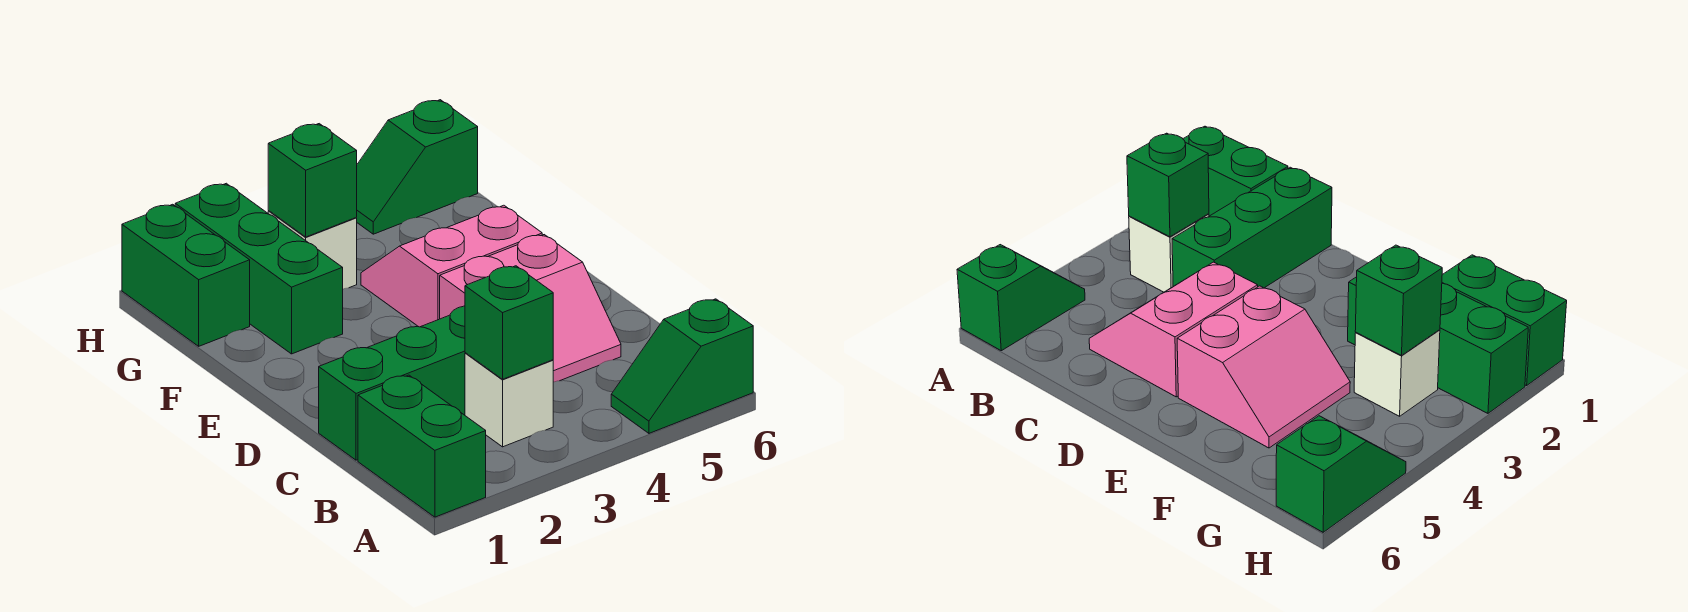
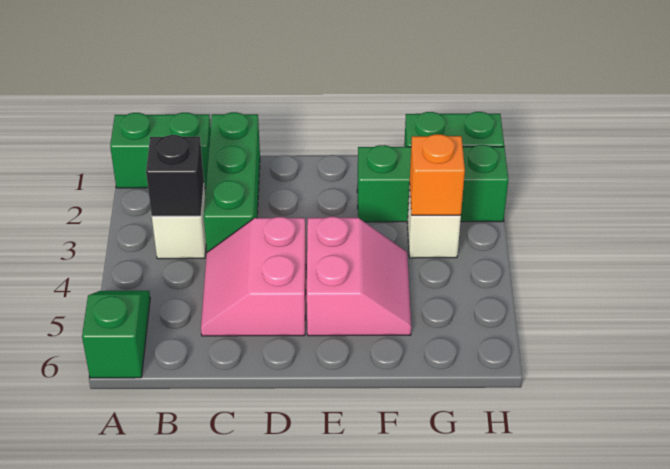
green brick B3 level 2 -> black brick B3 level 2
green brick G3 level 2 -> orange brick G3 level 2
green slope H5:H6 level 1 top 6 -> none

